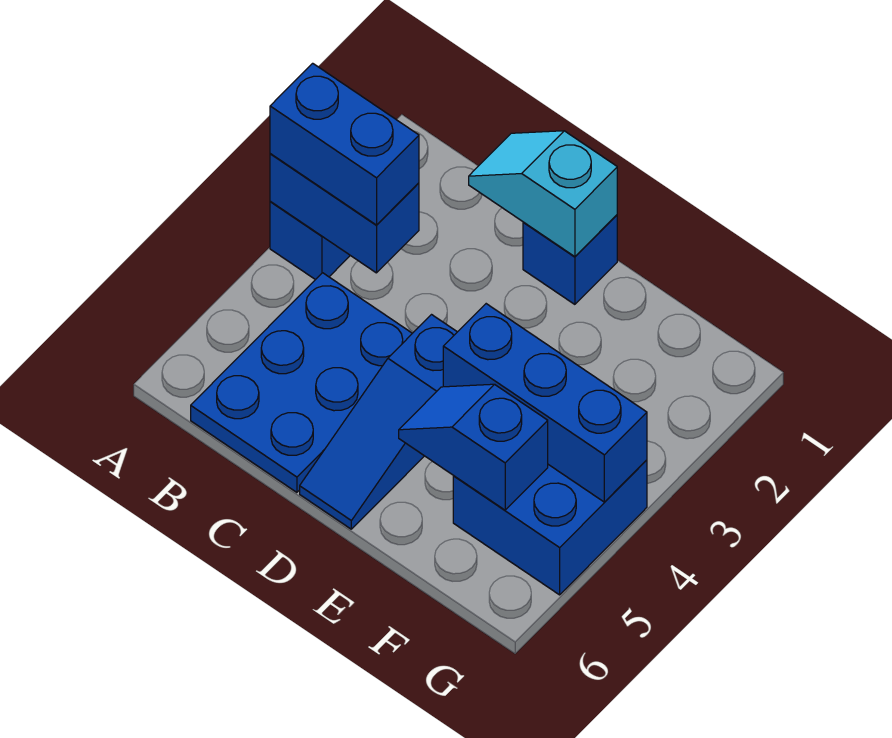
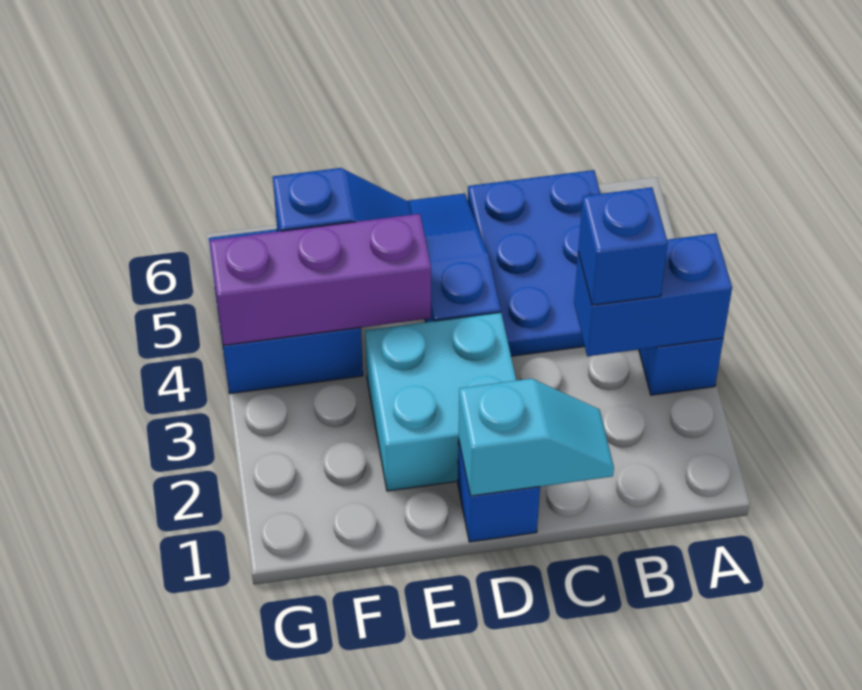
blue brick A3:B3 level 3 -> blue brick B3 level 3
none -> cyan brick D2:E3 level 1
blue brick E4:G4 level 2 -> purple brick E4:G4 level 2

